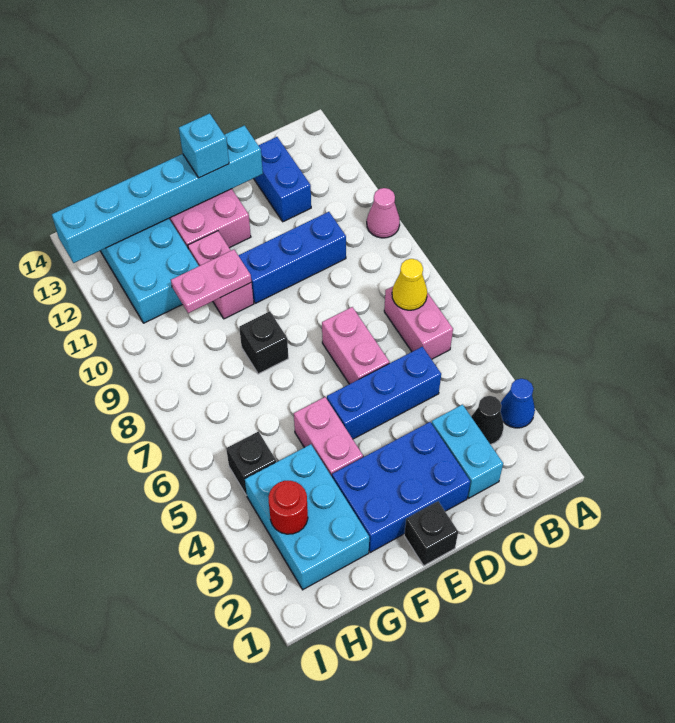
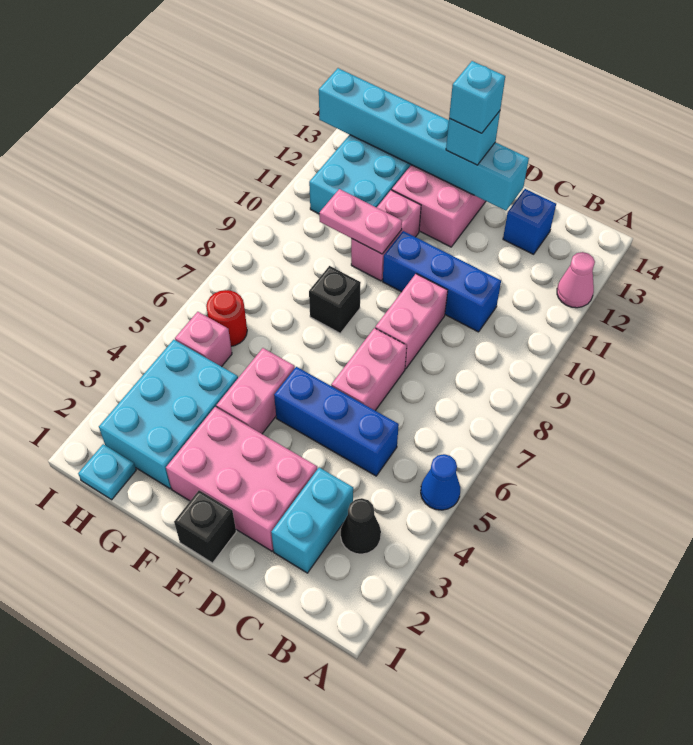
blue cone A3 level 1 -> blue cone A5 level 1
pink cone A10 level 1 -> pink cone A12 level 1
pink brick B6:B7 level 1 -> pink brick D8:D9 level 1
yellow cone B7 level 2 -> none
blue brick C12:C13 level 1 -> blue brick C13 level 1
blue brick D2:F3 level 1 -> pink brick D2:F3 level 1
none -> cyan brick E13 level 4
none -> cyan plate H1 level 1
red round brick H3 level 2 -> red round brick H6 level 1
black brick H5 level 1 -> pink brick H5 level 1

